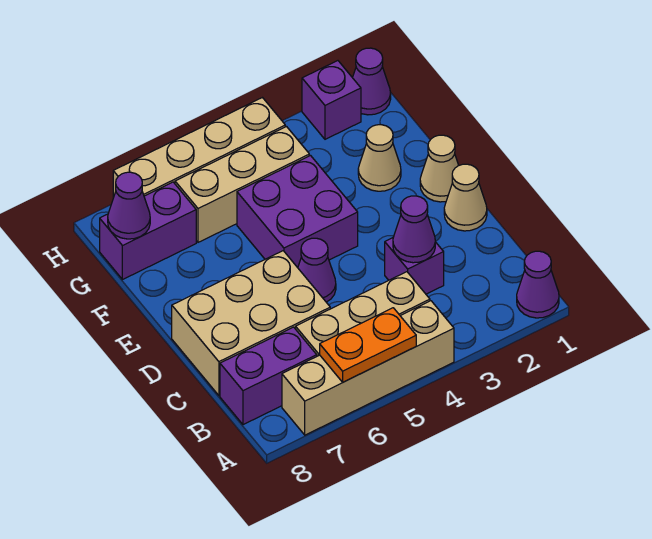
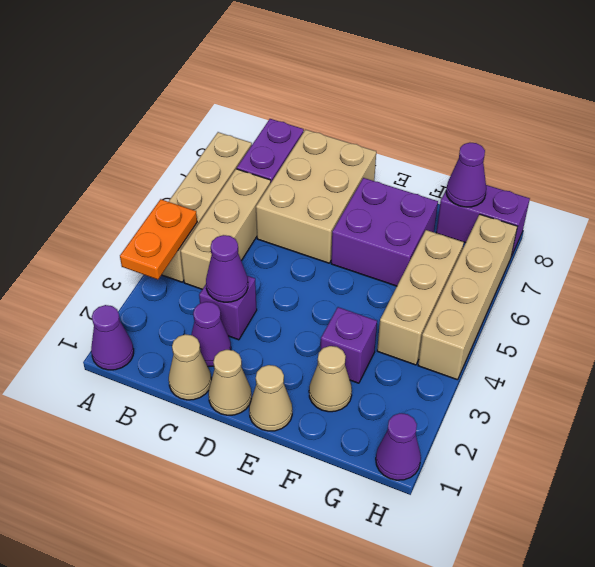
orange plate A5:A6 level 2 -> orange plate A3:A4 level 2
none -> tan cone C1 level 1
purple cone D5 level 1 -> purple cone C2 level 1
purple brick E4:F5 level 1 -> purple brick E6:F7 level 1
purple brick G7:G8 level 1 -> purple brick G8:H8 level 1
purple brick H2 level 1 -> purple brick F3 level 1

